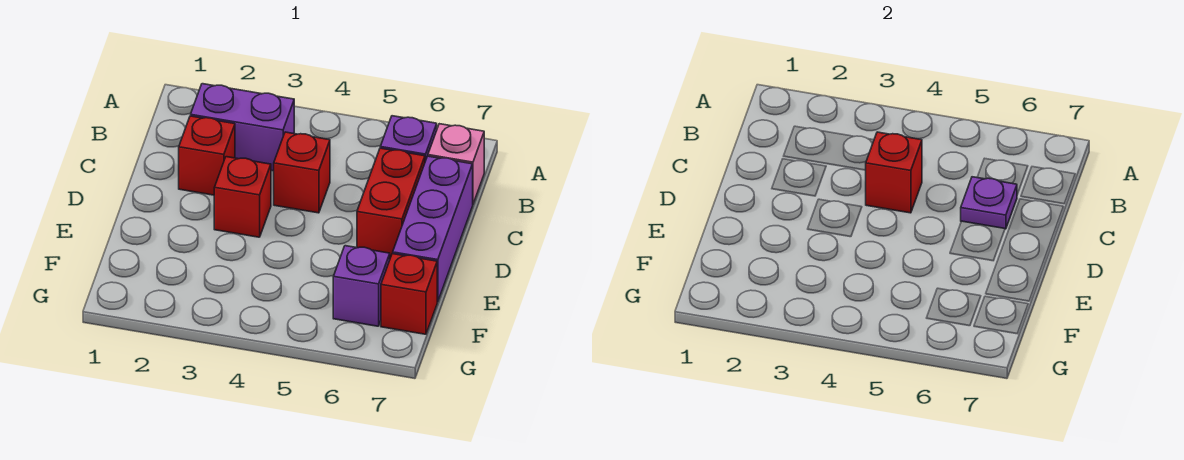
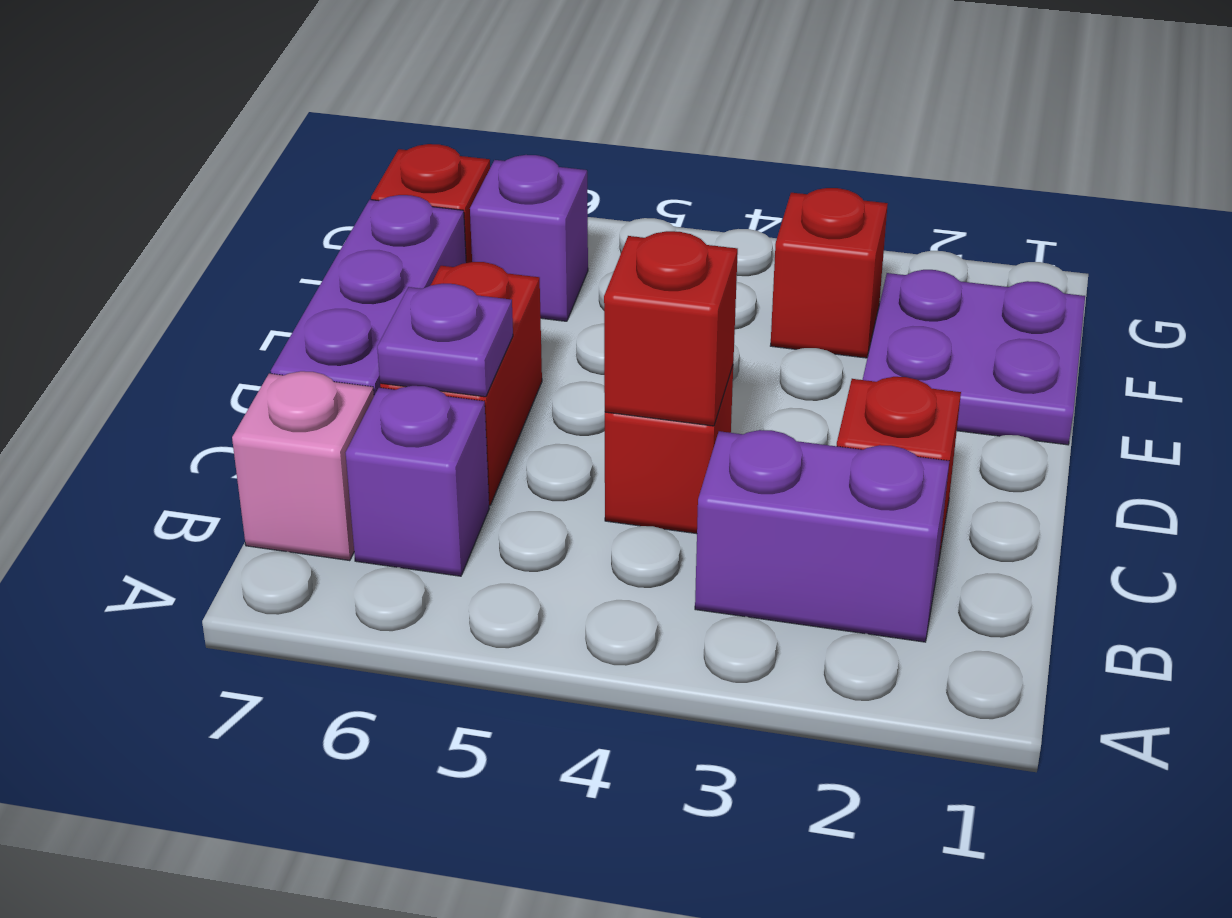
red brick D3 level 1 -> red brick F3 level 1
none -> purple plate E1:F2 level 1

